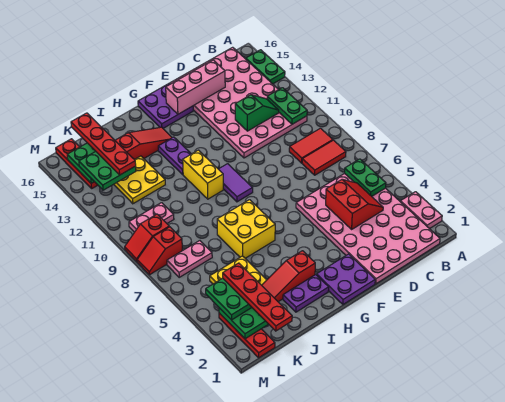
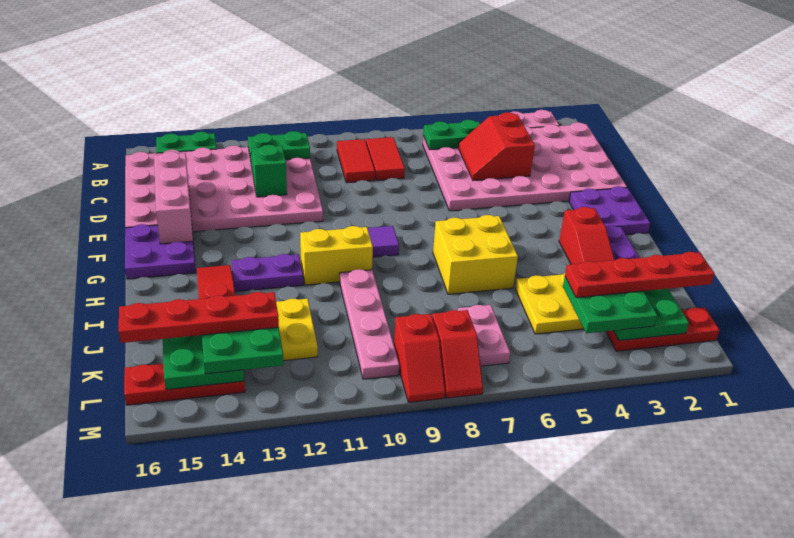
red slope C4:D5 level 2 top D -> red slope C4:D5 level 2 top 4
pink plate K10:L10 level 1 -> pink plate I10:L10 level 1

